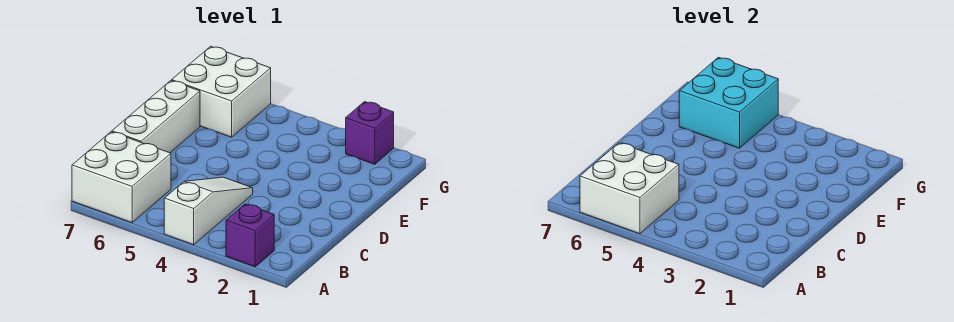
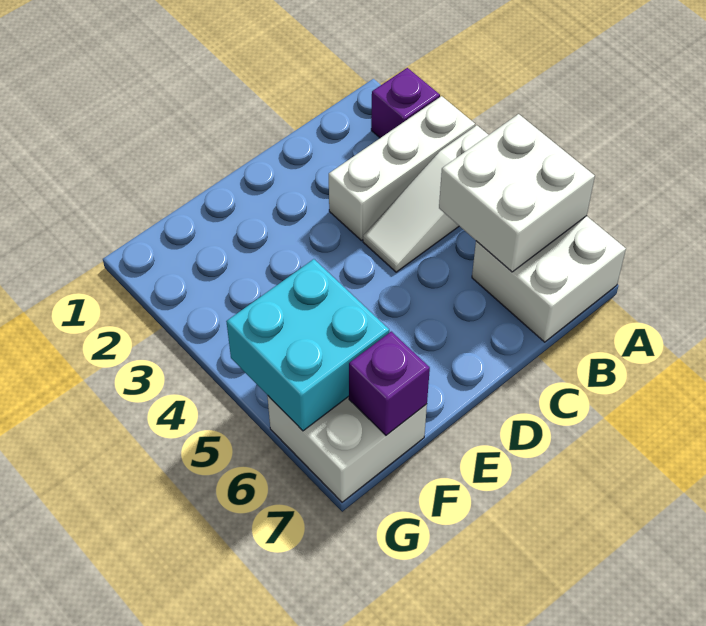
white brick C7:E7 level 1 -> white brick A3:C3 level 1
purple brick G2 level 1 -> purple brick F7 level 2

